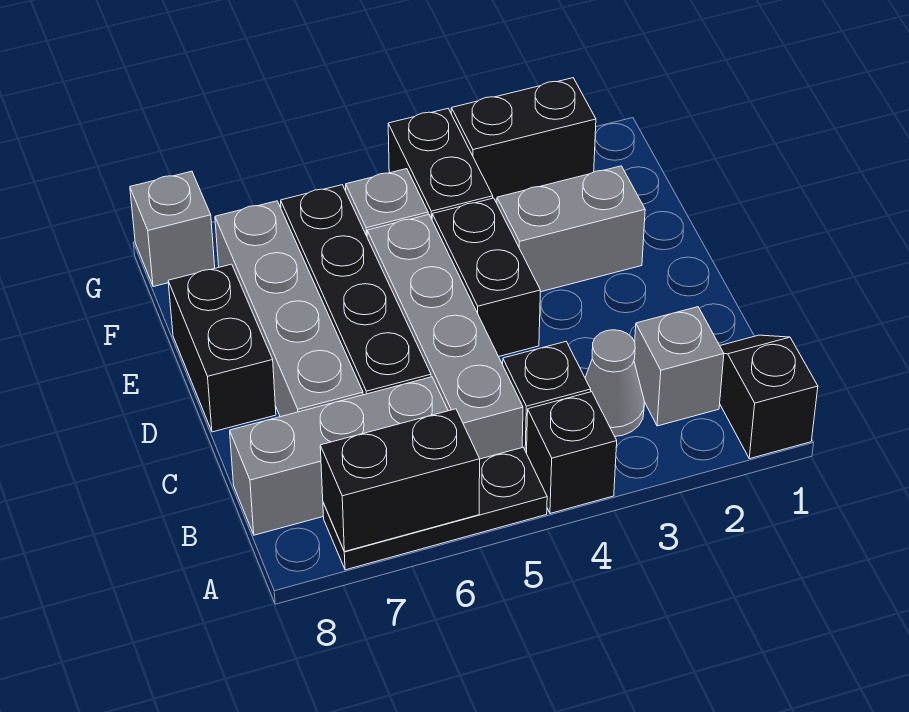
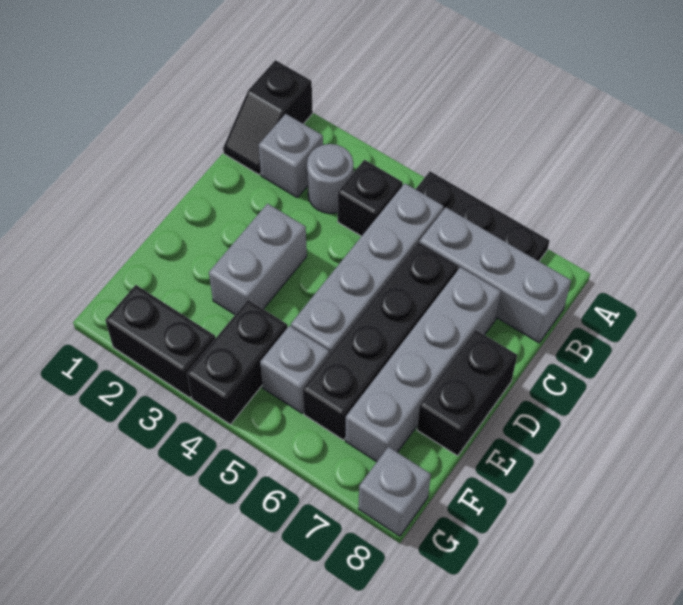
black brick A4 level 1 -> none
black brick A6:A7 level 2 -> none
grey cone B3 level 1 -> grey round brick B3 level 1
black brick D4:E4 level 1 -> none
grey brick E2:E3 level 1 -> grey brick D3:E3 level 1

